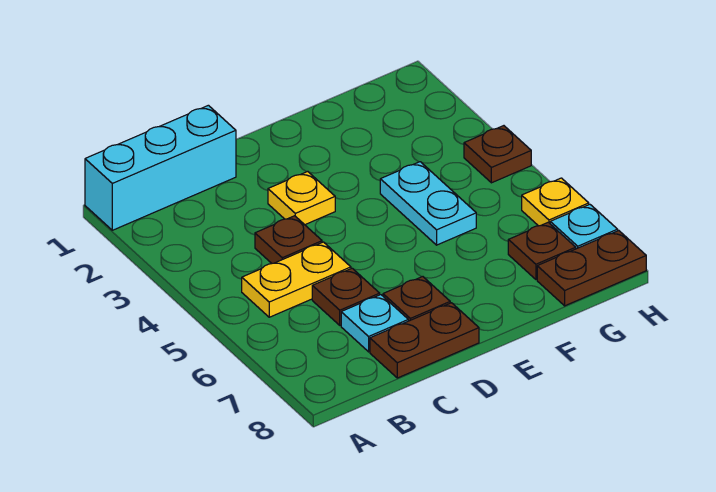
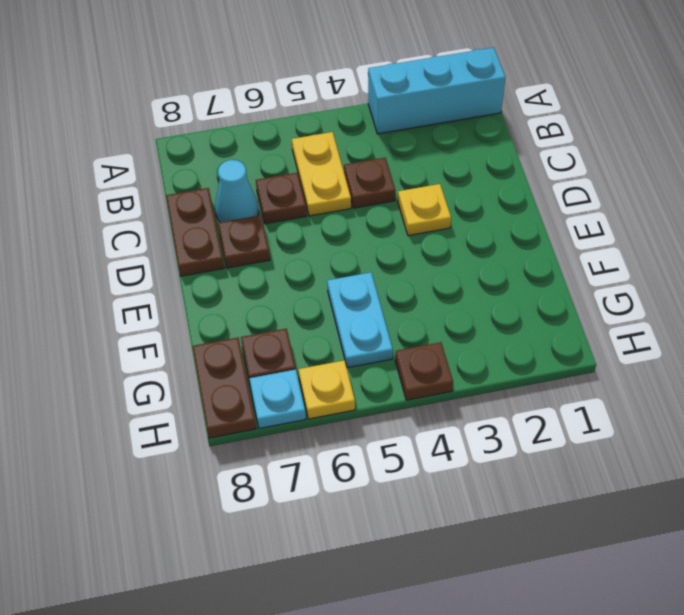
cyan brick A1:C1 level 1 -> cyan brick A1:A3 level 1
cyan plate C7 level 1 -> cyan cone C7 level 1
cyan plate F4:F5 level 1 -> cyan plate F5:G5 level 1

